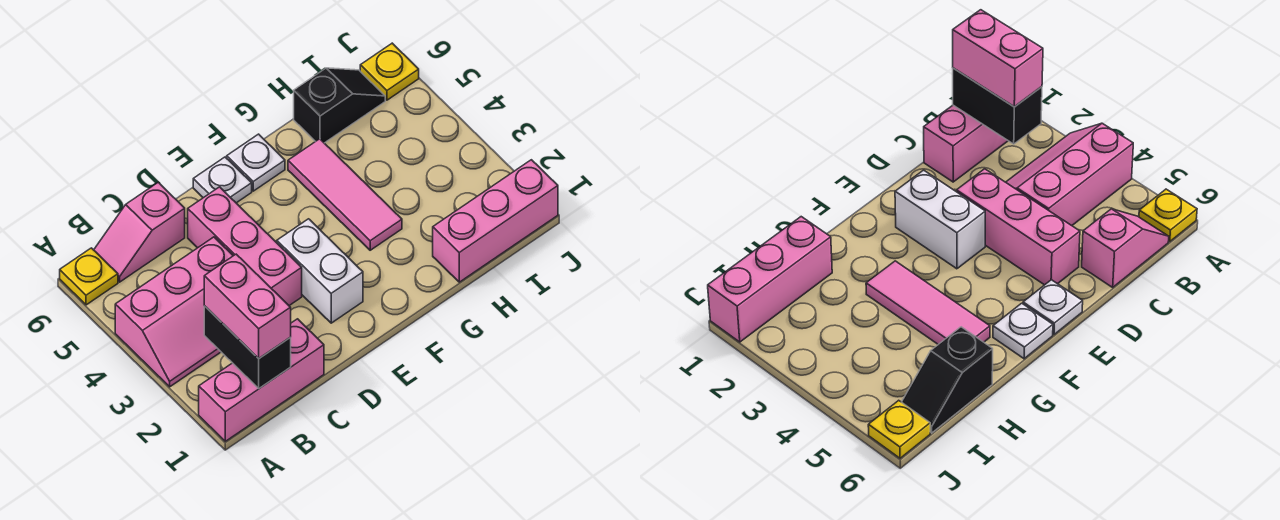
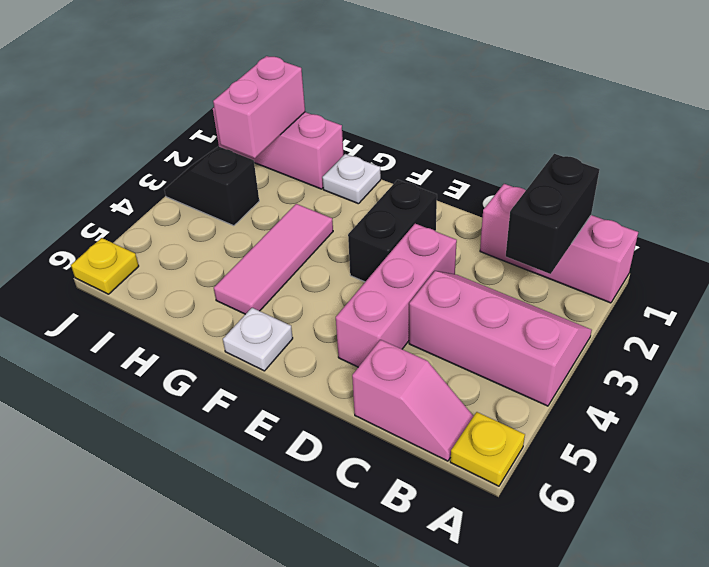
pink brick B1:B2 level 3 -> pink brick I1:I2 level 2
white brick E2:E3 level 1 -> black brick E2:E3 level 1
white plate E6 level 1 -> white plate G1 level 1
black slope H6:I6 level 1 top H -> black slope I3:J3 level 1 top I

